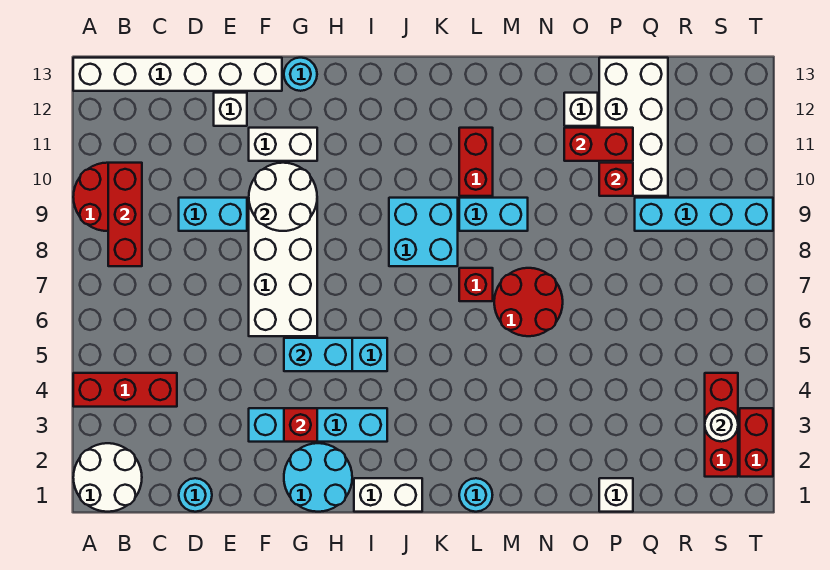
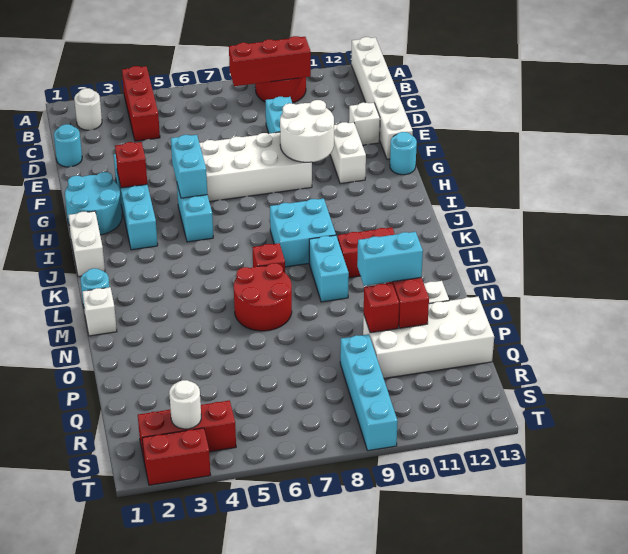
white round brick A1:B2 level 1 -> white round brick B2 level 1
none -> cyan brick O10:O11 level 3
white brick P1 level 1 -> white brick M1 level 1

